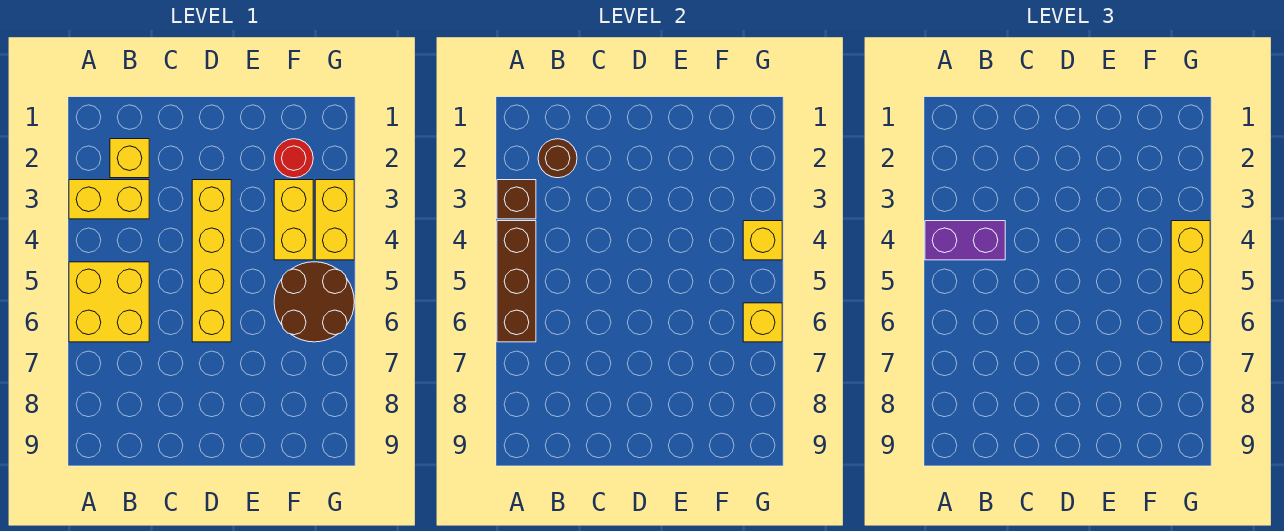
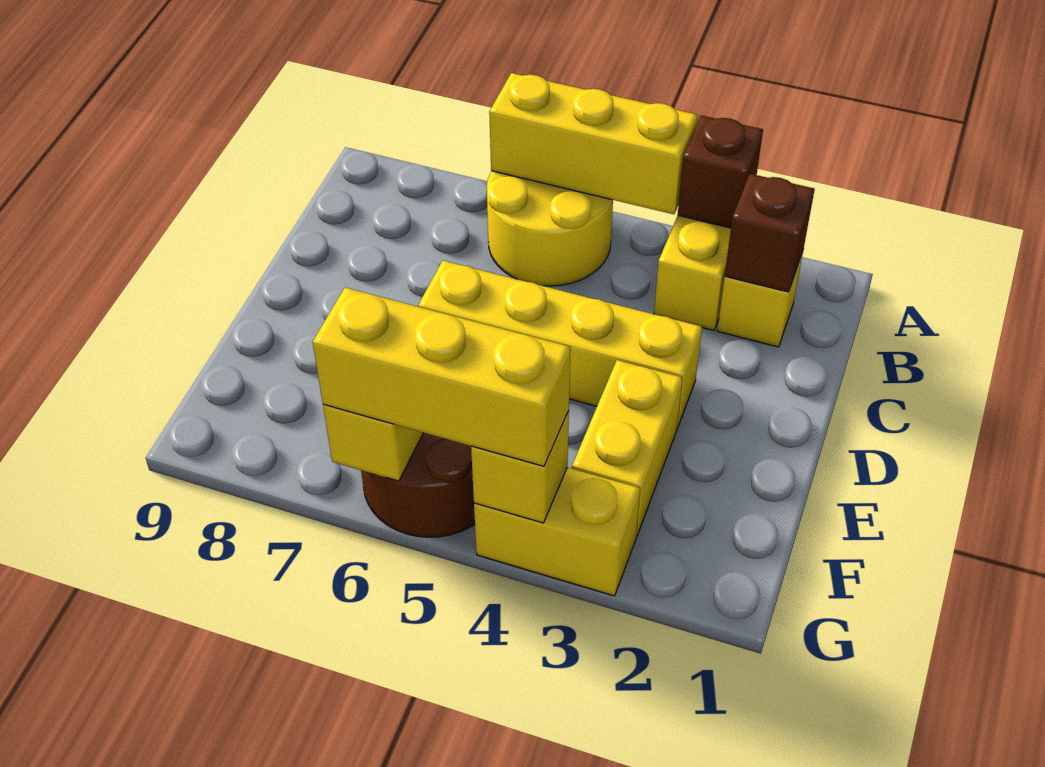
brown brick A4:A6 level 2 -> yellow brick A4:A6 level 2
purple brick A4:B4 level 3 -> none
yellow brick A5:B6 level 1 -> yellow round brick A5:B6 level 1
brown round brick B2 level 2 -> brown brick B2 level 2
red round brick F2 level 1 -> none
yellow brick F3:F4 level 1 -> yellow brick E3:F3 level 1

